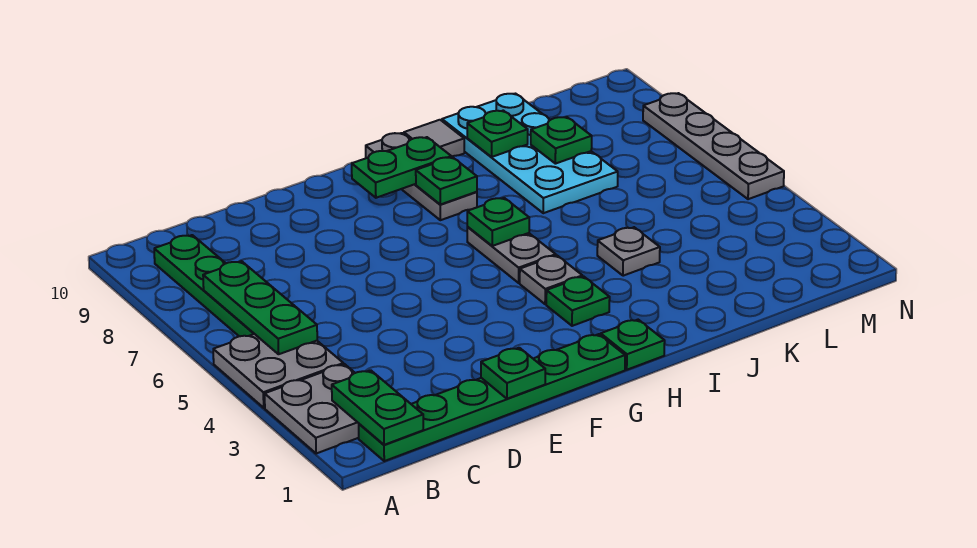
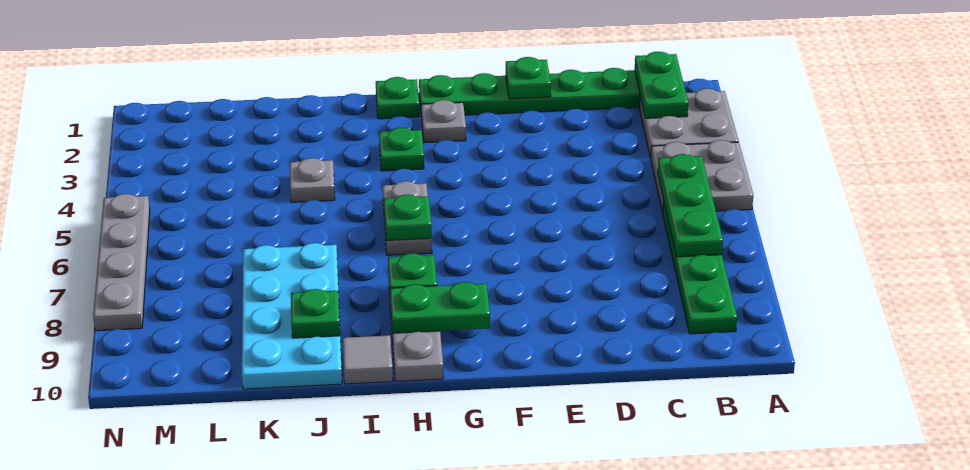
grey plate H4 level 1 -> grey plate G2 level 1
green plate K8 level 2 -> none

